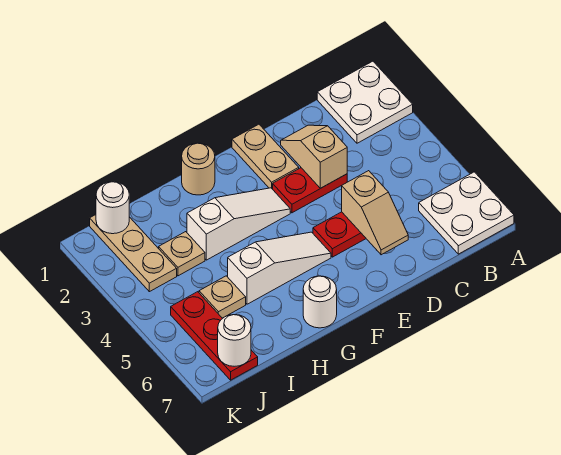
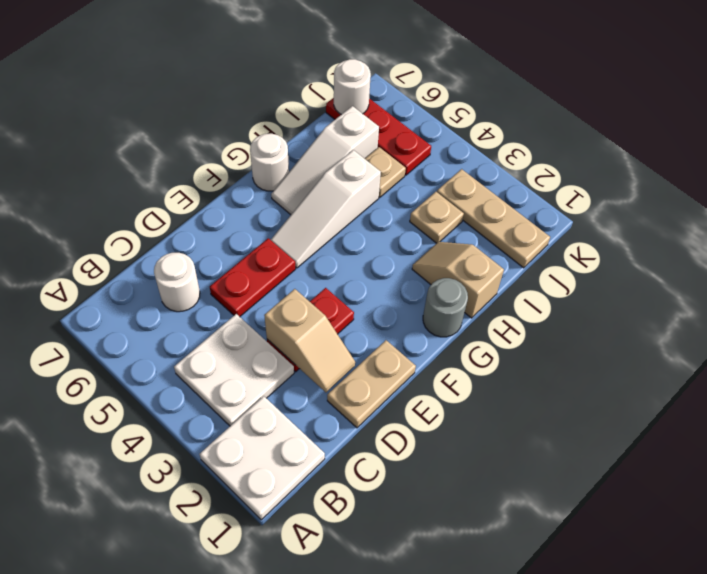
white plate A6:B7 level 1 -> white plate B3:C4 level 1
tan slope D5:D6 level 2 top 5 -> tan slope H1:H2 level 1 top 1
tan plate E1:E2 level 1 -> tan plate D1:E1 level 1
white slope F3:H3 level 1 top H -> white slope G6:I6 level 1 top I
tan round brick G1 level 1 -> grey round brick G1 level 1
white round brick J1 level 2 -> white round brick C6 level 1

